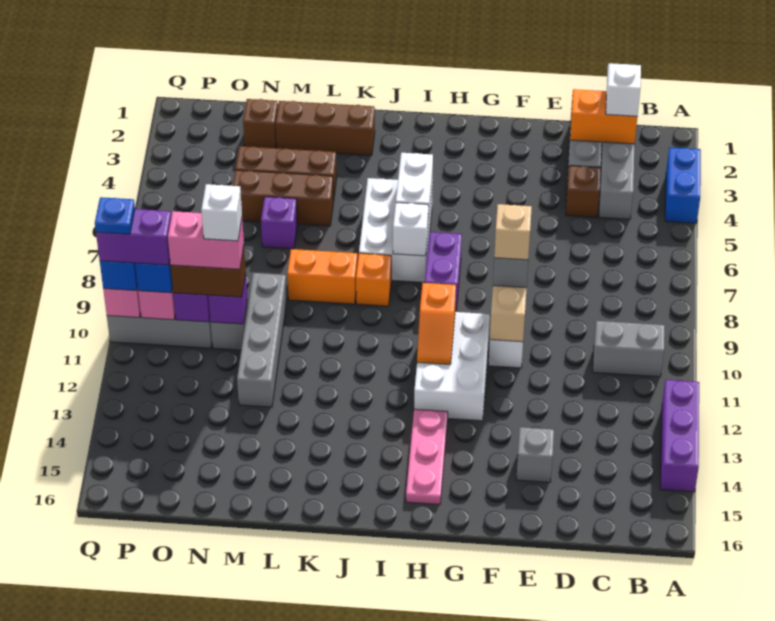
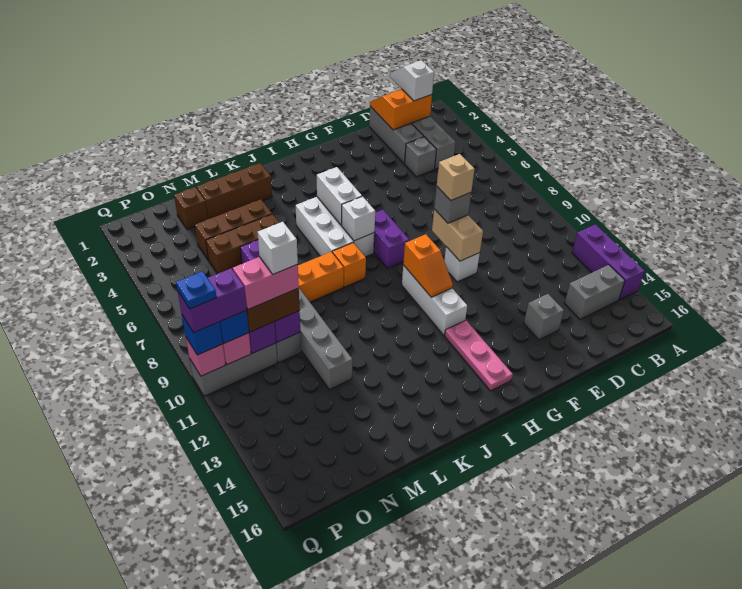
blue brick A3:A4 level 1 -> none
grey brick B10:C10 level 1 -> grey brick B14:C14 level 1
brown brick D4 level 1 -> grey brick D4 level 1
white brick G10:H12 level 1 -> white brick H10:H12 level 1

